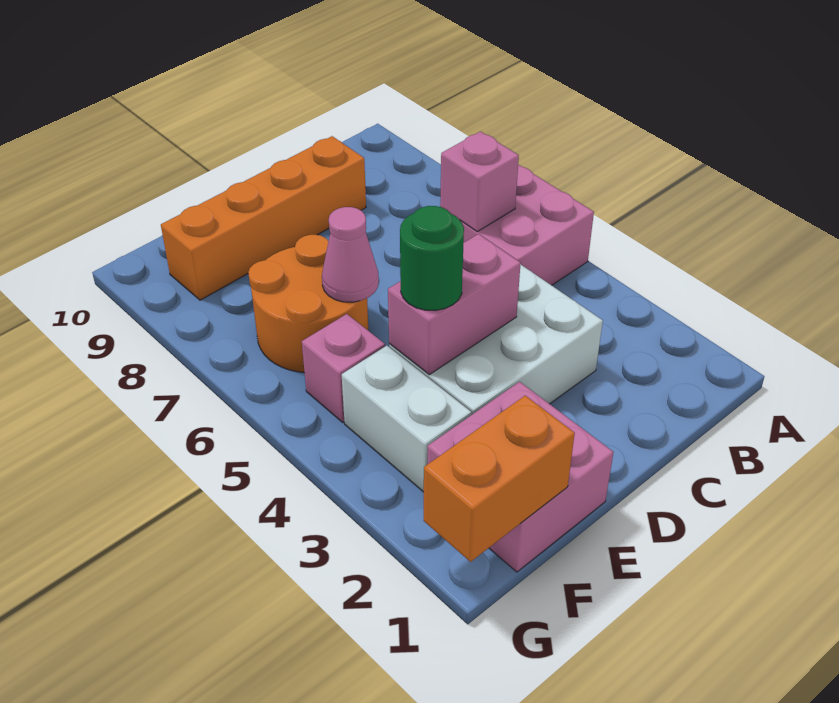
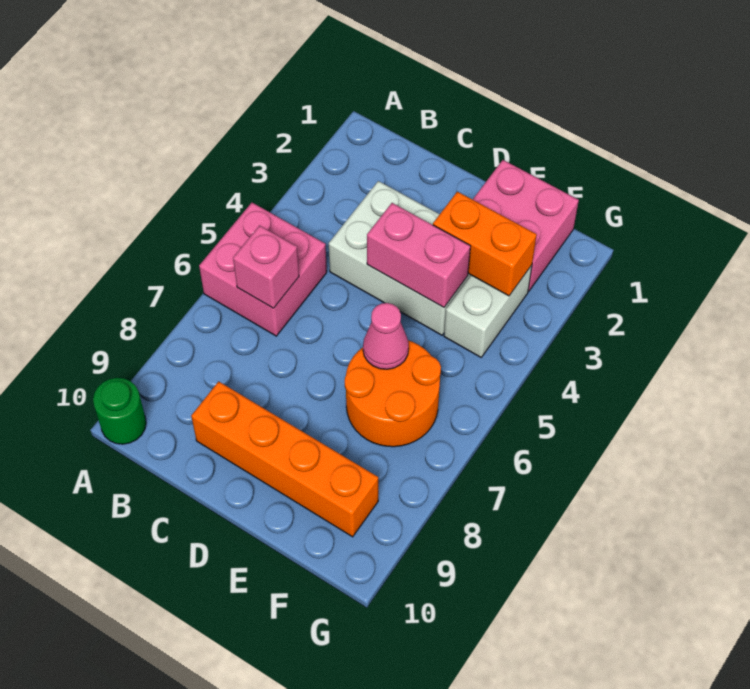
green round brick E4 level 3 -> green round brick A10 level 1
orange brick F1:G1 level 2 -> orange brick E3:F3 level 2
pink brick F5 level 1 -> none

